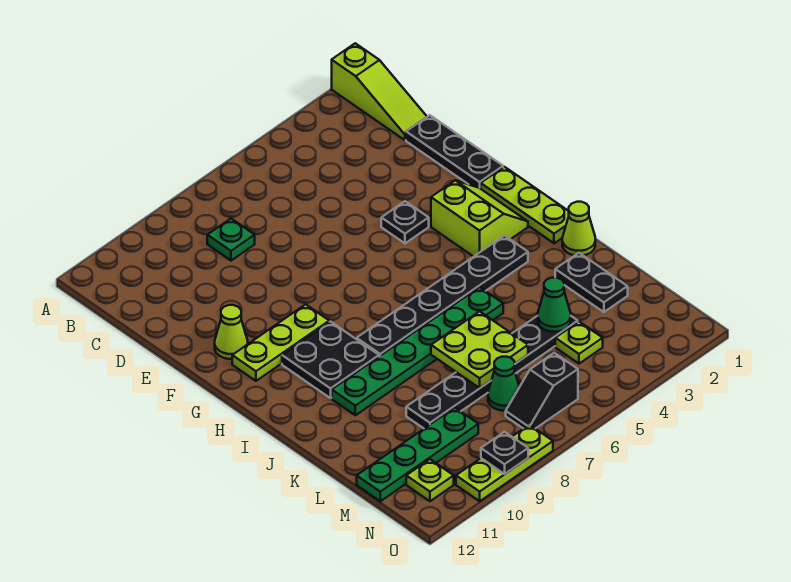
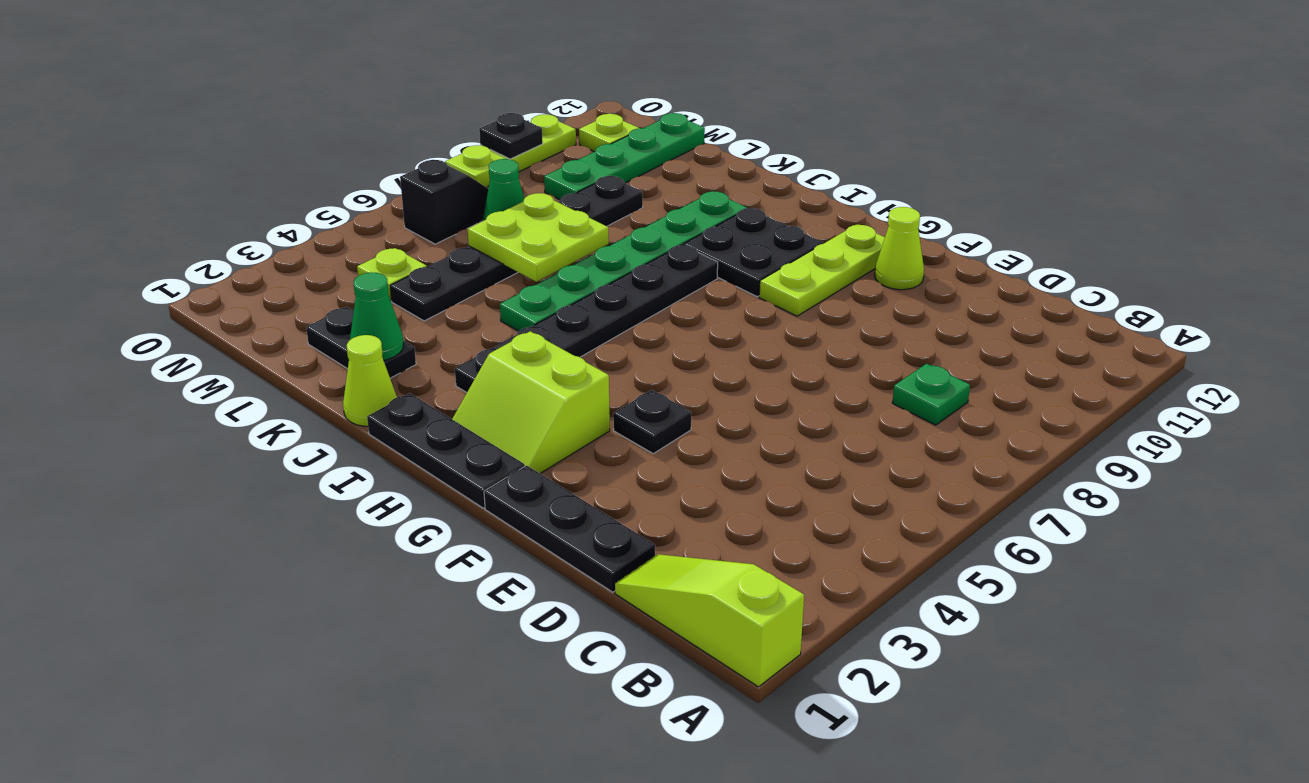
lime plate G1:I1 level 1 -> black plate G1:I1 level 1
green cone L4 level 2 -> green cone K2 level 2

